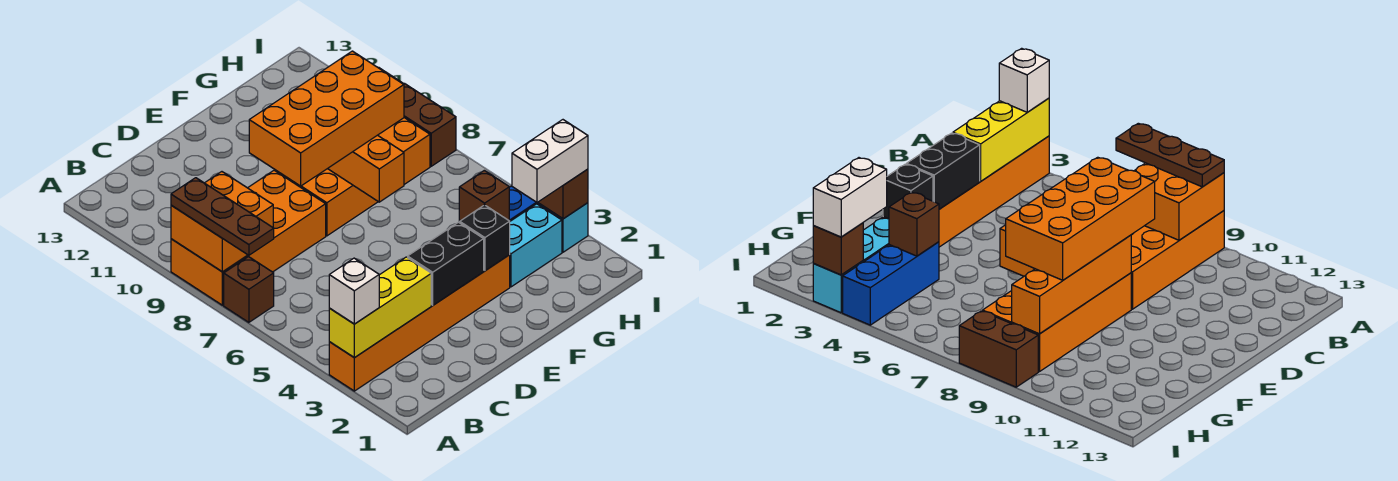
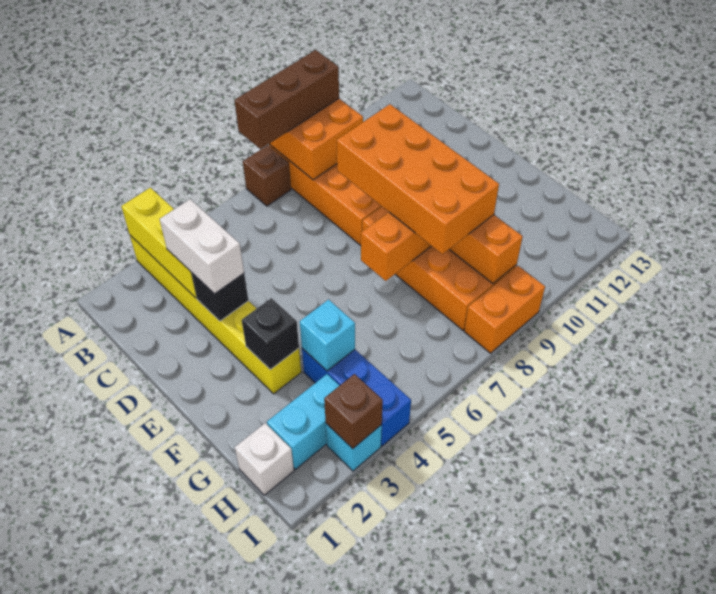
orange brick A3:F3 level 1 -> yellow brick A3:F3 level 1
white brick A3 level 3 -> white brick H1 level 1
brown plate A7:A9 level 3 -> brown brick A7:A9 level 3
black brick D3:E3 level 2 -> black brick D3 level 2
cyan brick G3:H3 level 1 -> cyan brick H2:H3 level 1
brown brick G4 level 2 -> cyan brick G4 level 2
white brick H3:I3 level 3 -> white brick C3:D3 level 3
brown brick I8:I9 level 1 -> orange brick I8:I9 level 1

